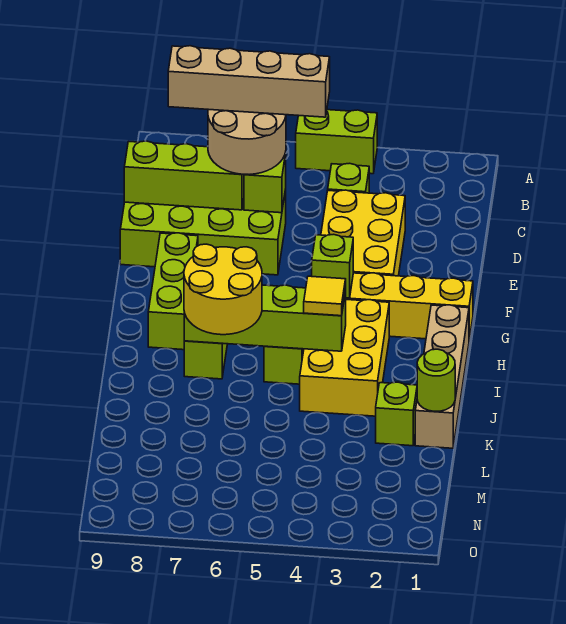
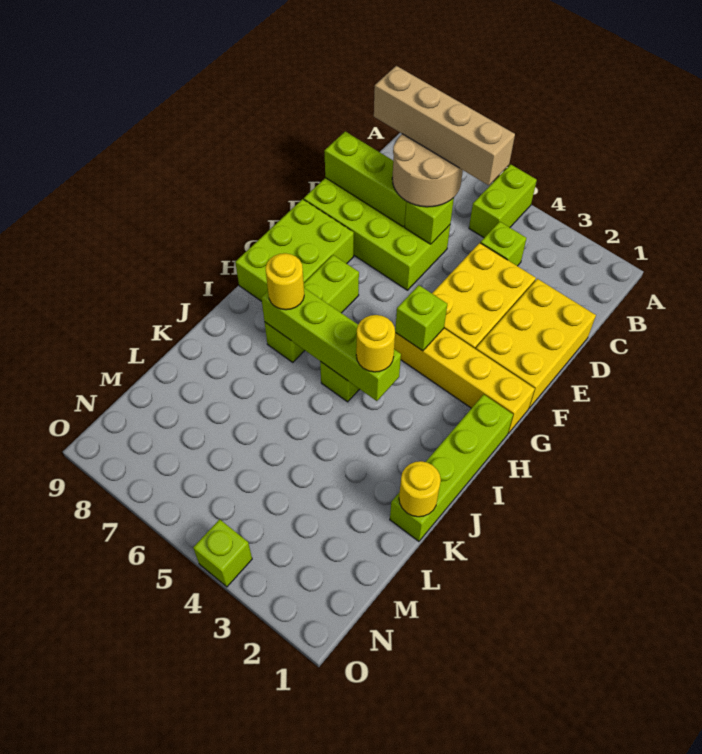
lime brick A4:A5 level 1 -> lime brick A5:B5 level 1
lime brick F8:H8 level 1 -> lime brick F8:H9 level 1
tan brick H1:K1 level 1 -> lime brick H1:K1 level 1
yellow brick H3:J4 level 1 -> yellow brick D1:F2 level 1
yellow tile I4 level 3 -> yellow round brick I4 level 3
yellow round brick I6:J7 level 3 -> yellow round brick I7 level 3
lime round brick K1 level 2 -> yellow round brick K1 level 2
lime brick K2 level 1 -> lime brick O4 level 1

